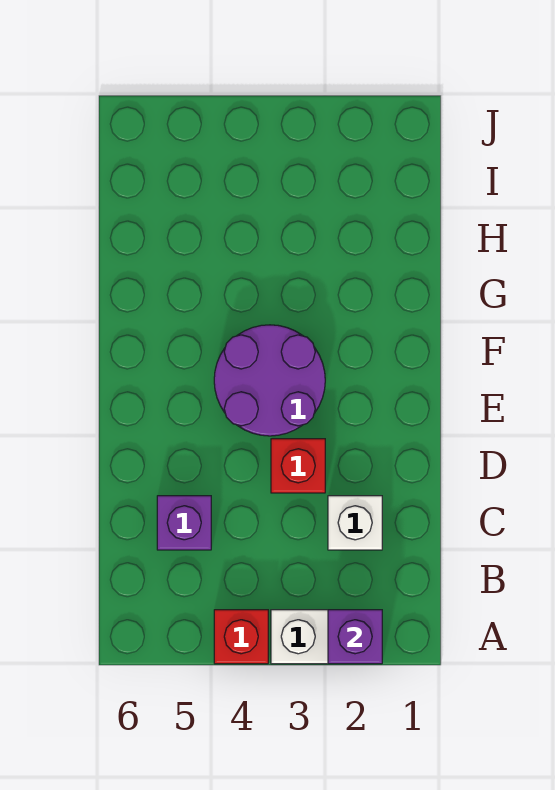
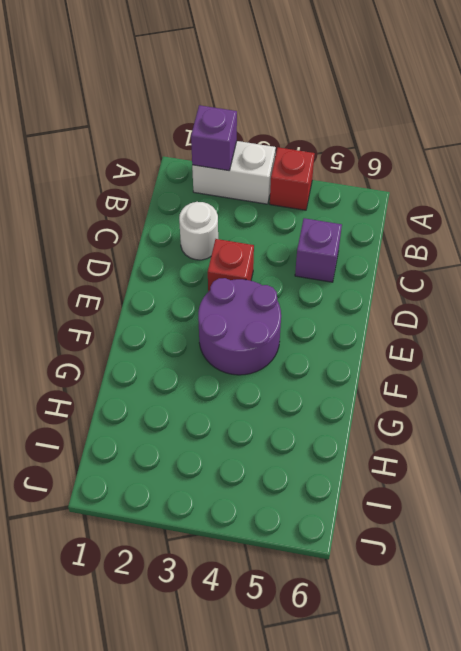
white brick C2 level 1 -> white round brick C2 level 1

